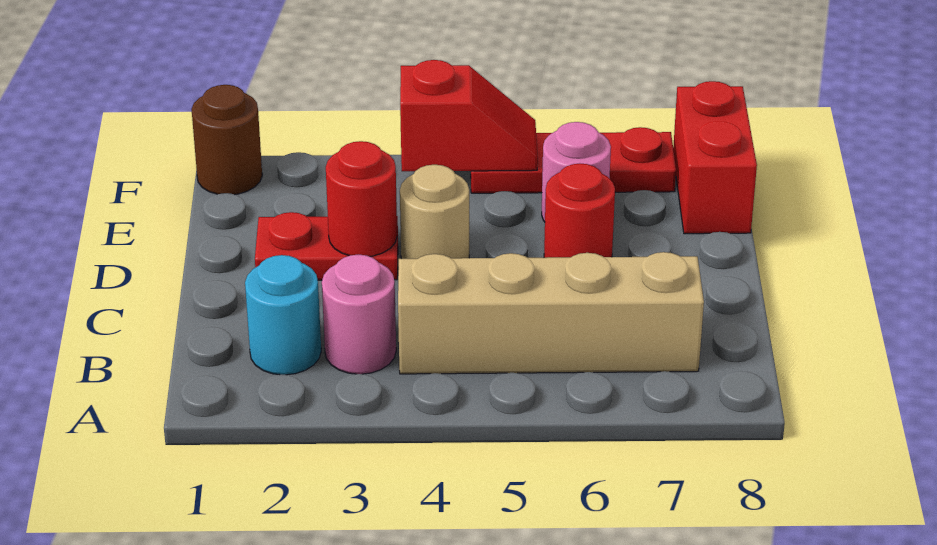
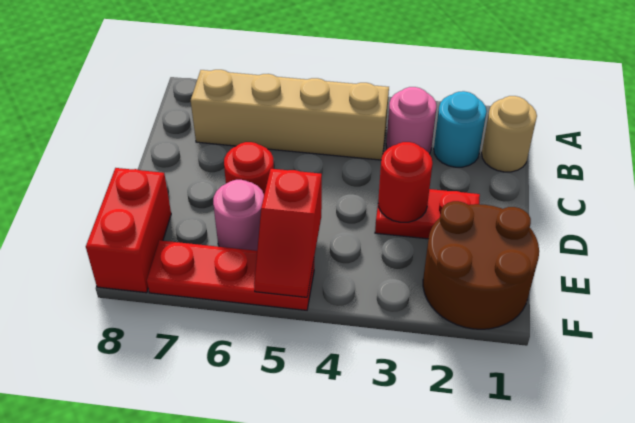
tan round brick D4 level 1 -> tan round brick B1 level 1
brown round brick F1 level 1 -> brown round brick E1:F2 level 1
red slope F4:F5 level 2 top 4 -> red slope E5:F5 level 2 top E

